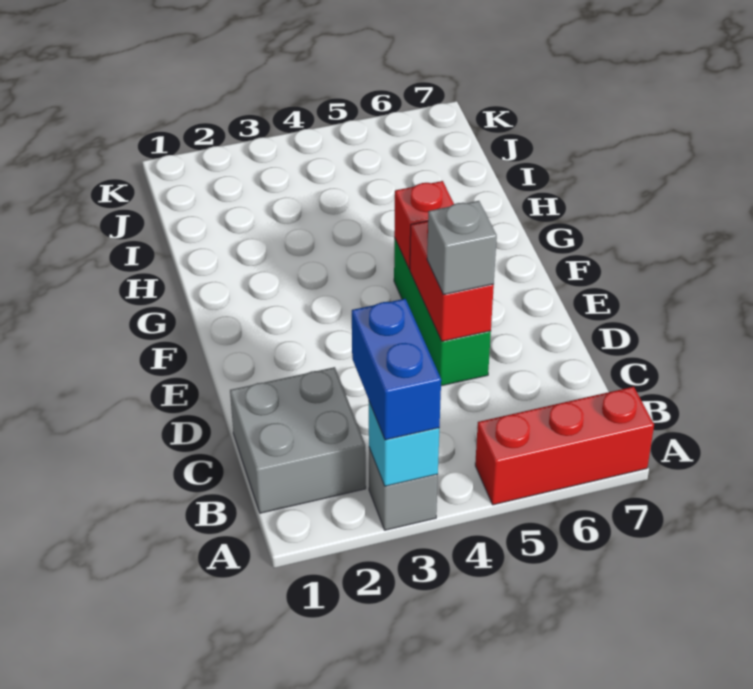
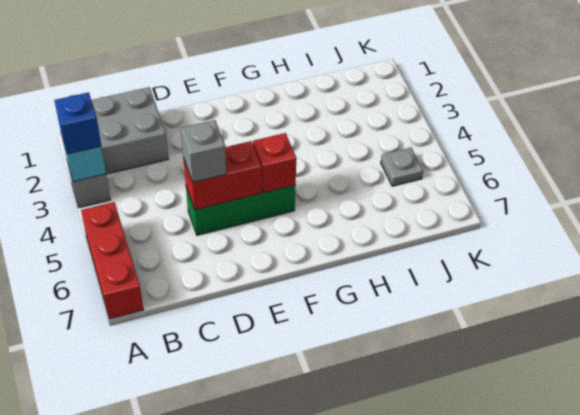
blue brick A3:B3 level 3 -> blue brick A3 level 3
none -> grey plate J5 level 1

